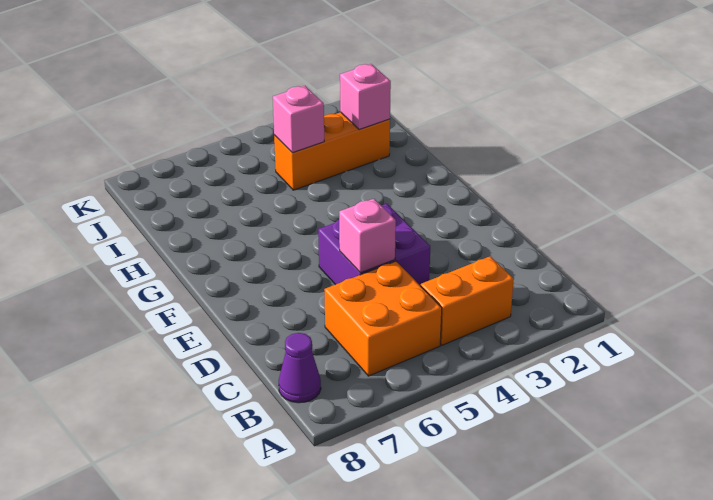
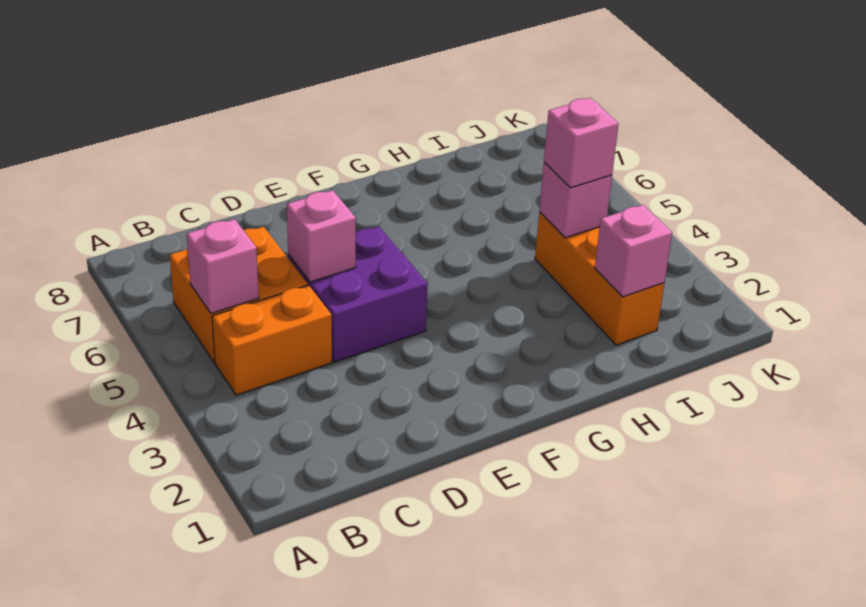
orange brick B3:B4 level 1 -> orange brick B4:C4 level 1
none -> pink brick B5 level 2
purple cone B8 level 1 -> none
none -> pink brick I4 level 3

